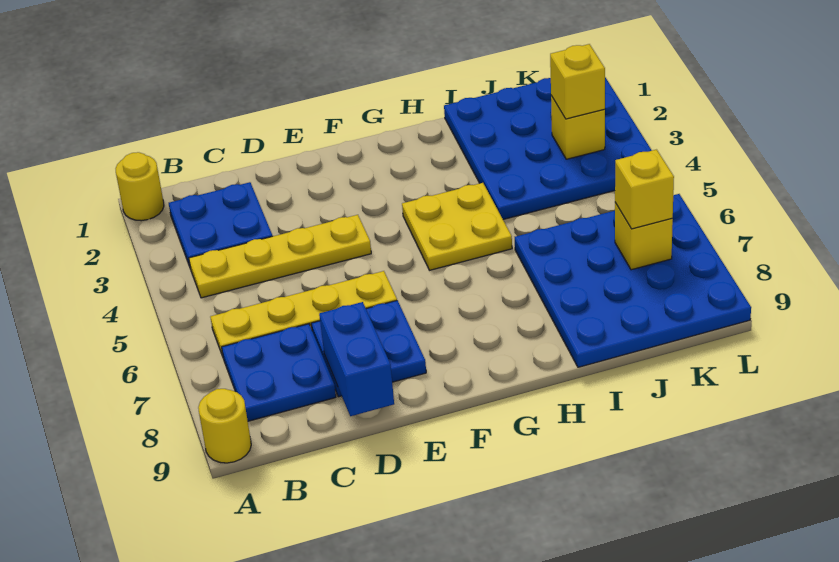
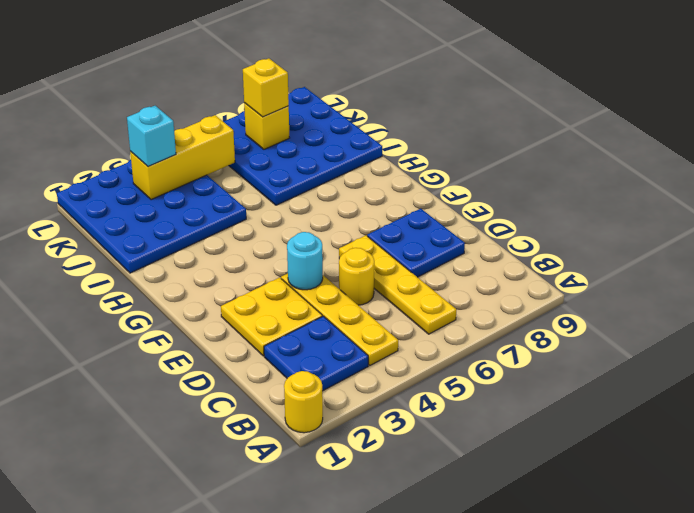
yellow round brick A9 level 1 -> yellow round brick D5 level 1
blue plate B7:C8 level 1 -> none
blue brick D8:D9 level 2 -> none
none -> cyan round brick E4 level 2
yellow plate G4:H5 level 1 -> yellow plate D2:E3 level 1
yellow brick K3 level 2 -> yellow brick K3:K5 level 2
yellow brick K3 level 3 -> cyan brick K3 level 3

